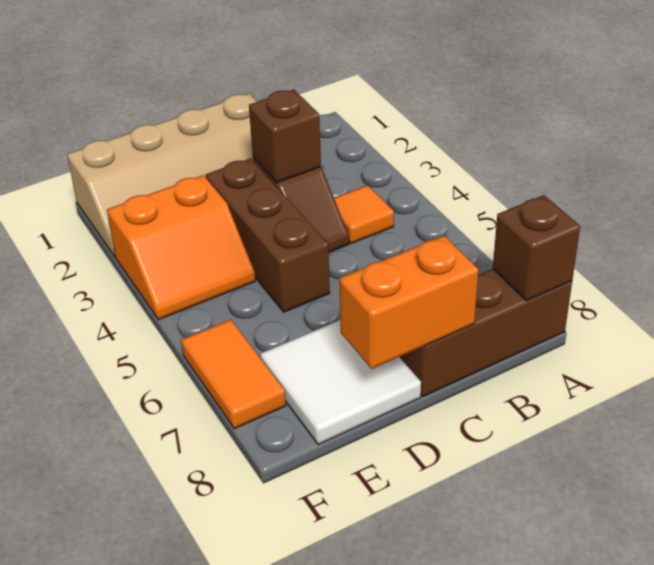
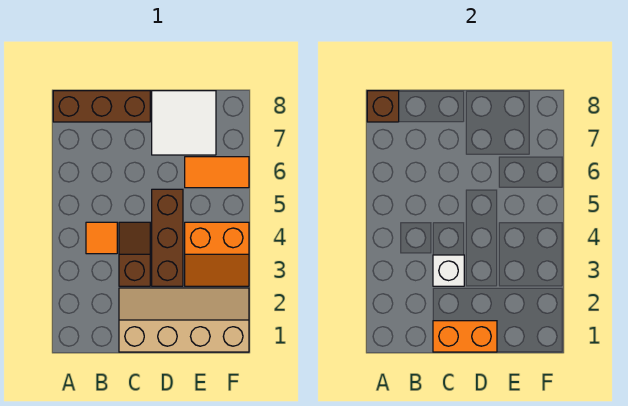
brown brick C3 level 2 -> white brick C3 level 2
orange brick C8:D8 level 2 -> orange brick C1:D1 level 2
orange slope E3:F4 level 1 top 3 -> orange slope E3:F4 level 1 top 4
orange tile F6:F7 level 1 -> orange tile E6:F6 level 1

